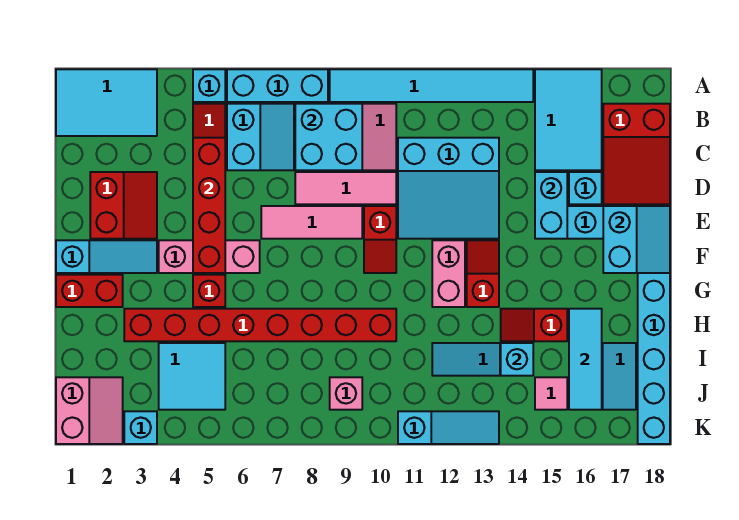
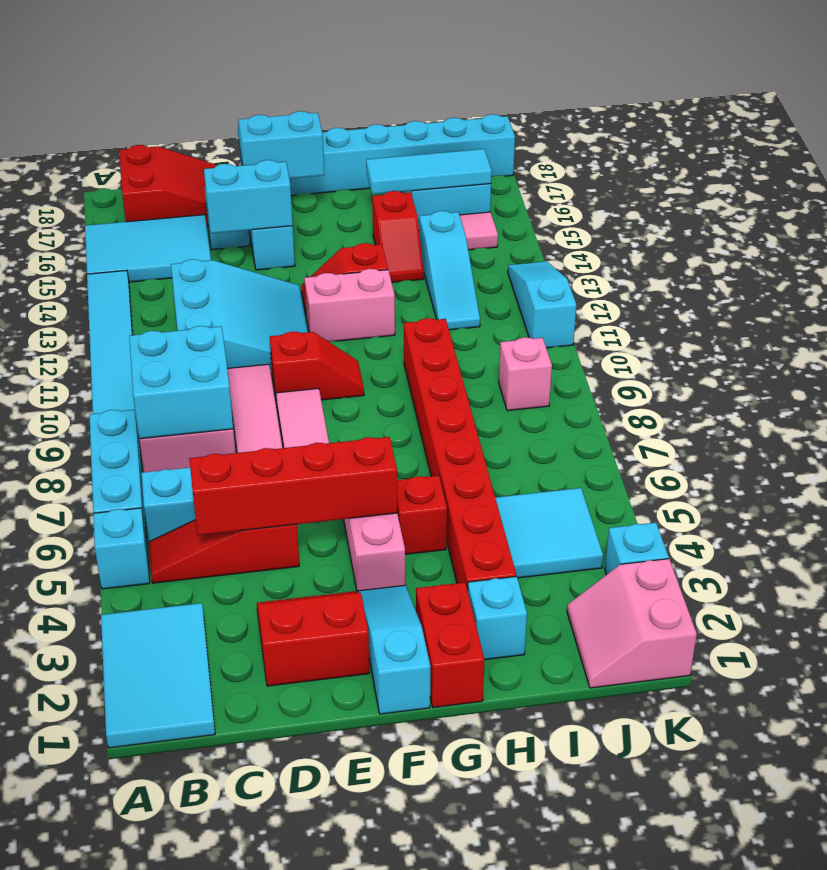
cyan brick I14 level 2 -> cyan brick H2 level 1
pink slope J1:K2 level 1 top 1 -> pink slope J1:K2 level 1 top K

